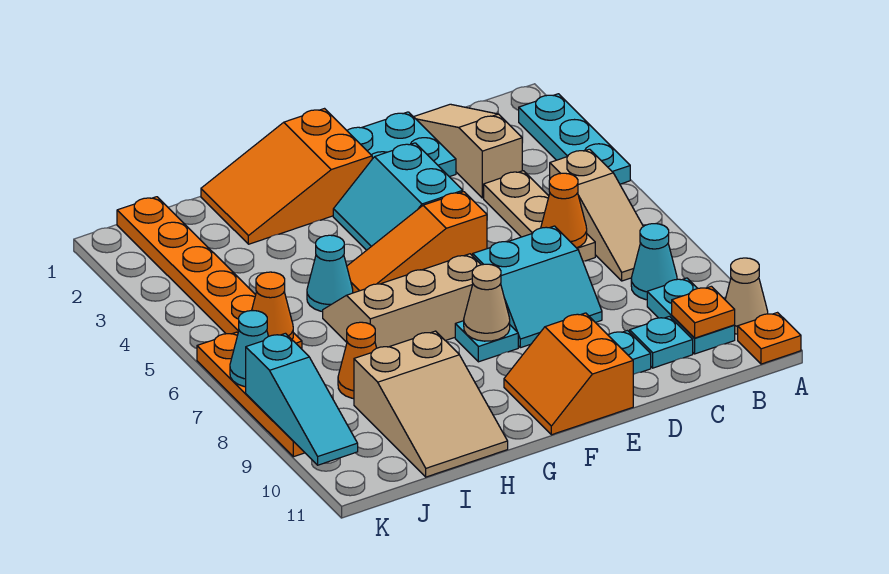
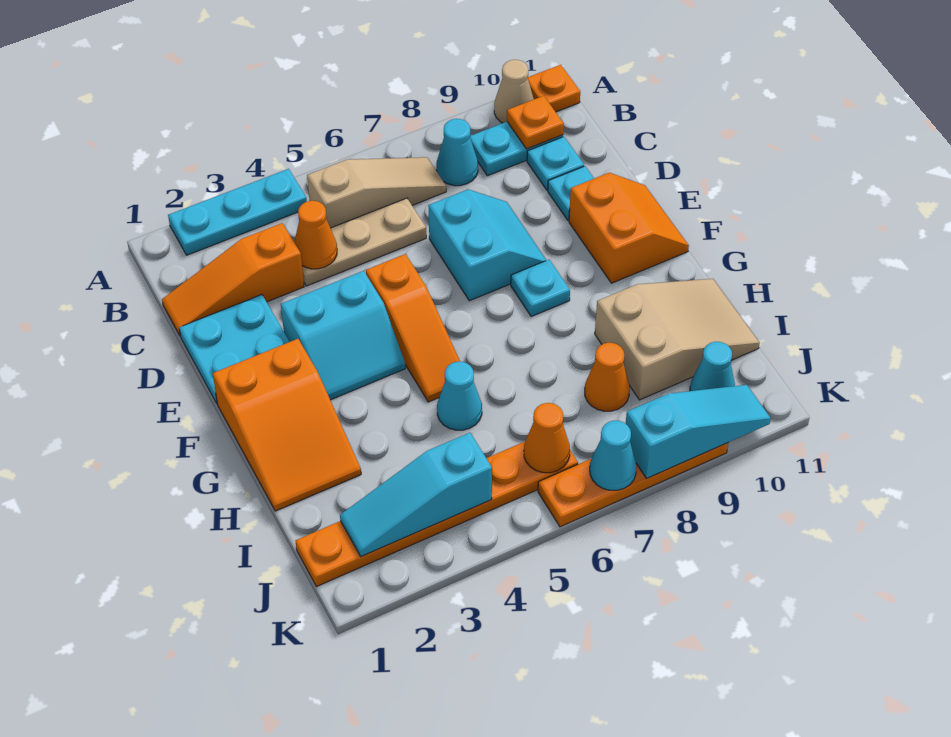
tan slope C1:C3 level 1 top 3 -> orange slope C1:C3 level 1 top 3
orange cone C6 level 2 -> orange cone C4 level 2
orange slope E10:F11 level 1 top E -> orange slope E10:F11 level 1 top 10
tan slope F6:H7 level 1 top 7 -> none
tan cone F8 level 2 -> none
none -> cyan slope J2:J4 level 2 top 4
none -> cyan cone J10 level 1

